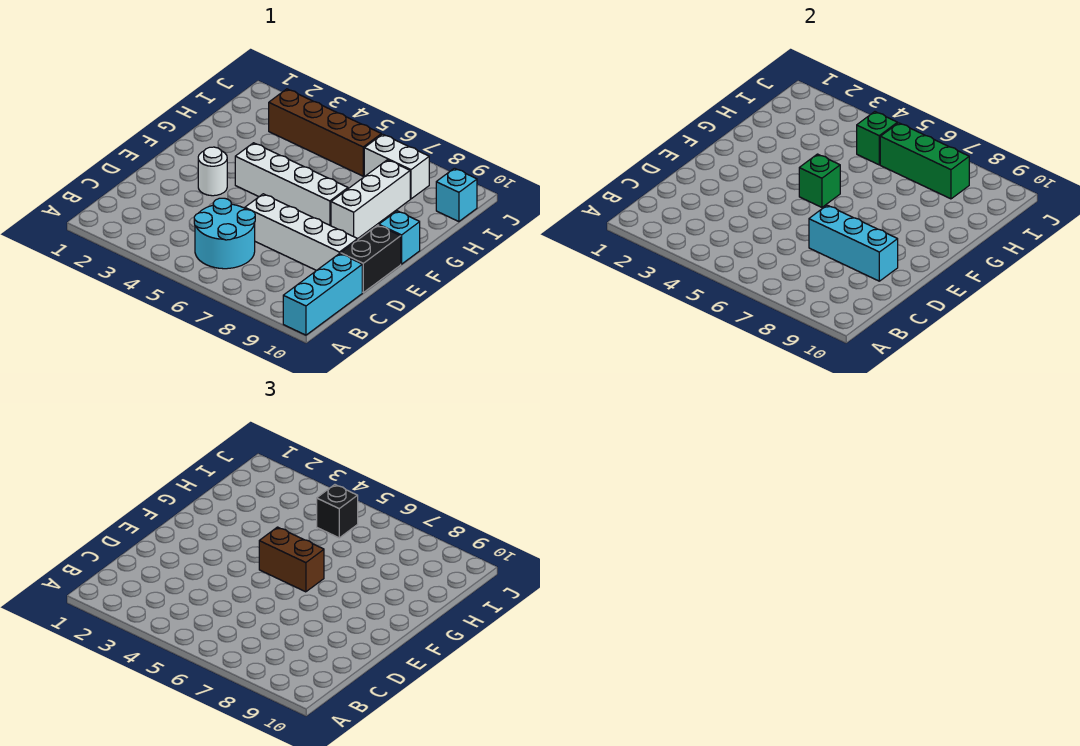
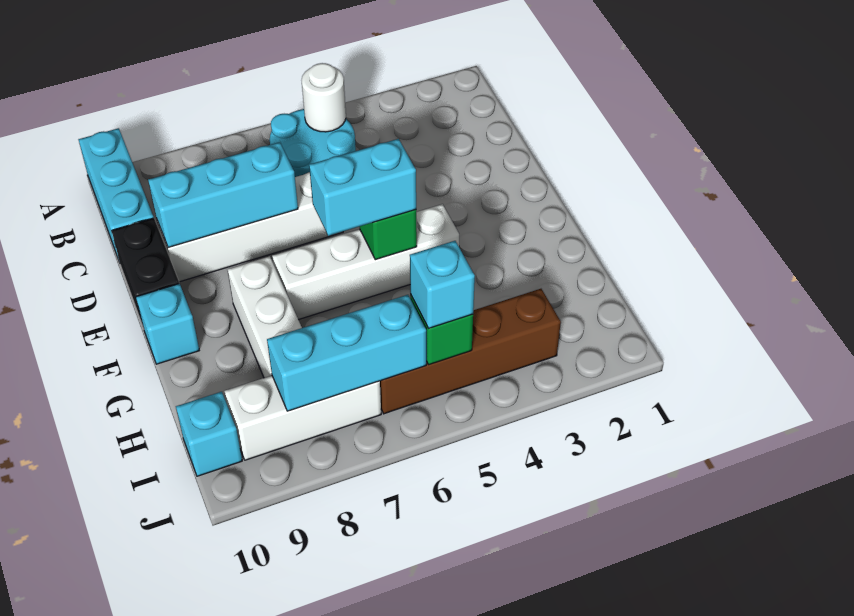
white round brick E3 level 1 -> white round brick B5 level 2
brown brick F5:F6 level 3 -> cyan brick F5:F6 level 3
black brick I5 level 3 -> cyan brick I5 level 3
green brick I6:I8 level 2 -> cyan brick I6:I8 level 2
white brick I7:I8 level 1 -> white brick I7:I9 level 1

